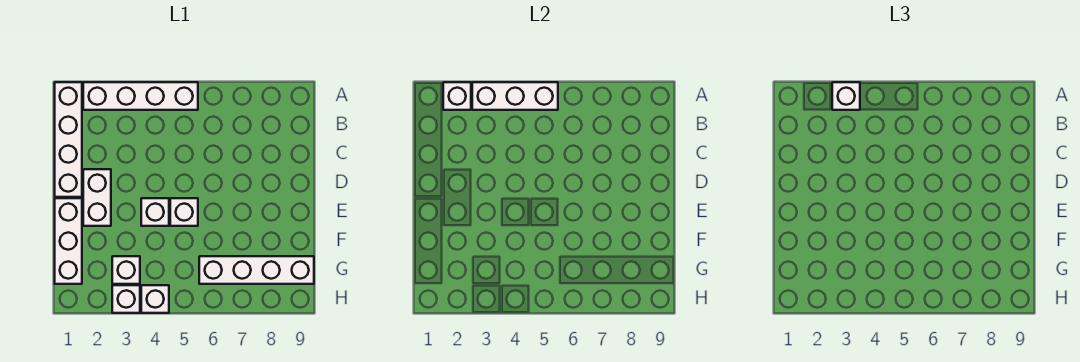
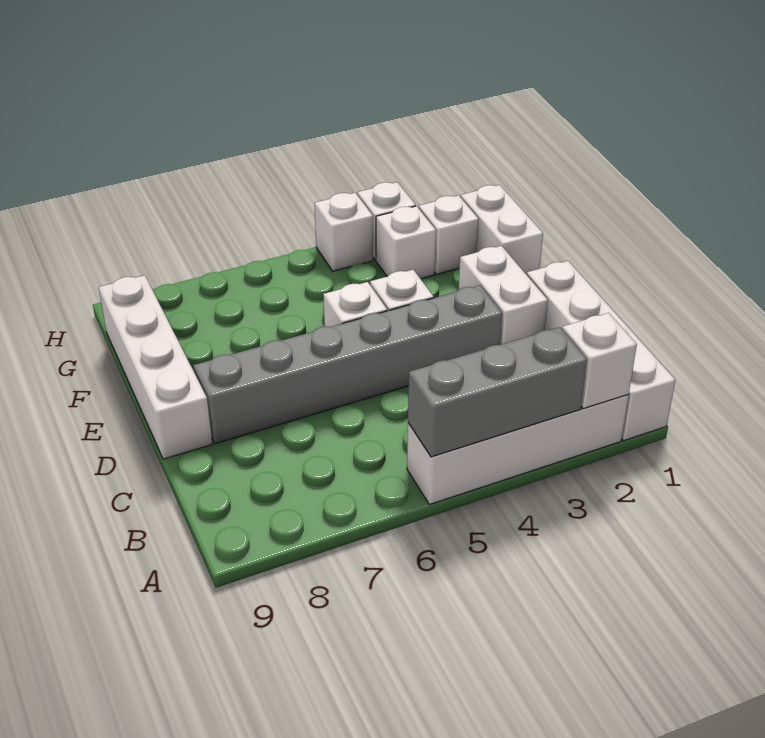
white brick A3:A5 level 2 -> grey brick A3:A5 level 2
white brick A3 level 3 -> white brick G2 level 1
none -> grey brick D3:D8 level 1
white brick E1:G1 level 1 -> white brick F1:G1 level 1
white brick G6:G9 level 1 -> white brick D9:G9 level 1

